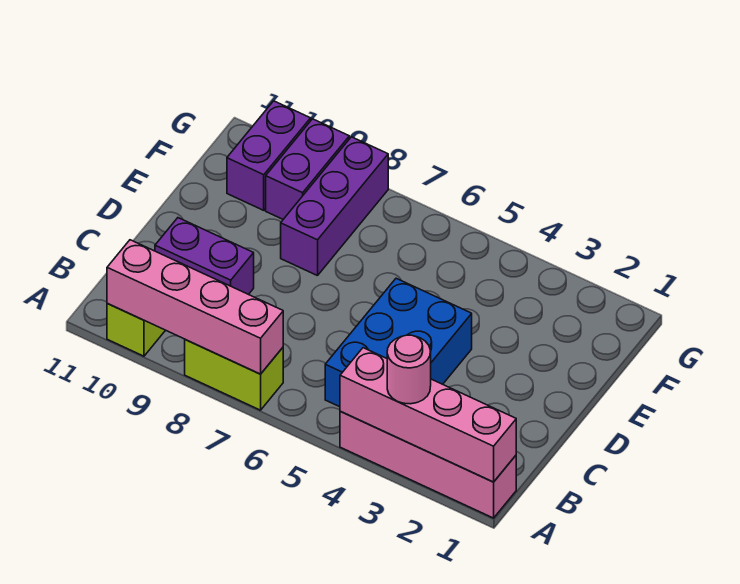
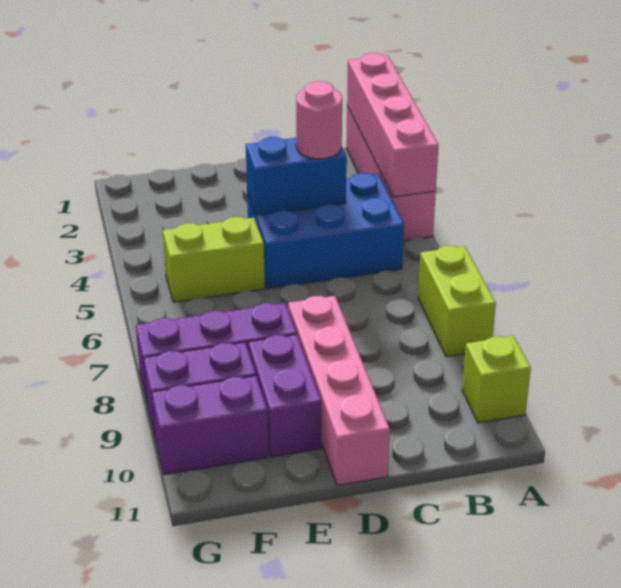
pink round brick A3 level 3 -> pink round brick C4 level 3
pink brick A7:A10 level 2 -> pink brick D8:D11 level 1
none -> blue brick C4:D4 level 2
purple brick C9:C10 level 1 -> purple brick E9:E10 level 1
none -> lime brick E5:F5 level 1

